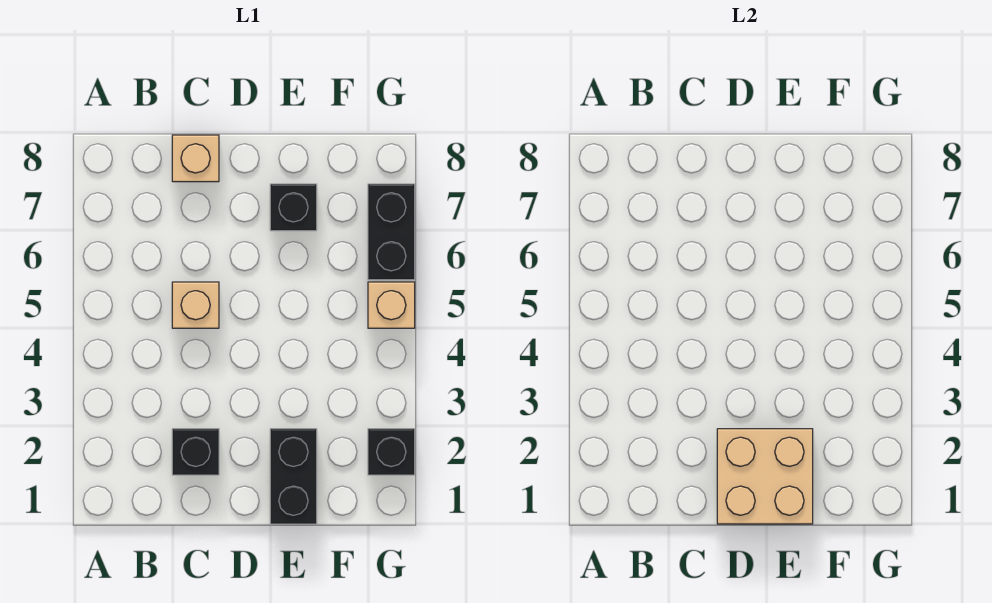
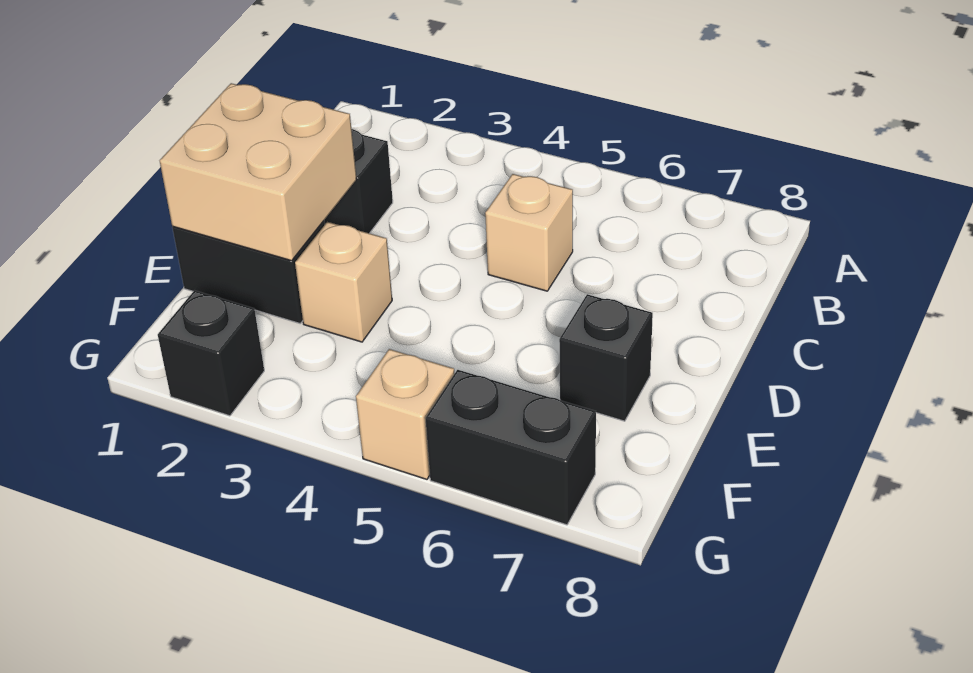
tan brick C8 level 1 -> tan brick E3 level 1

